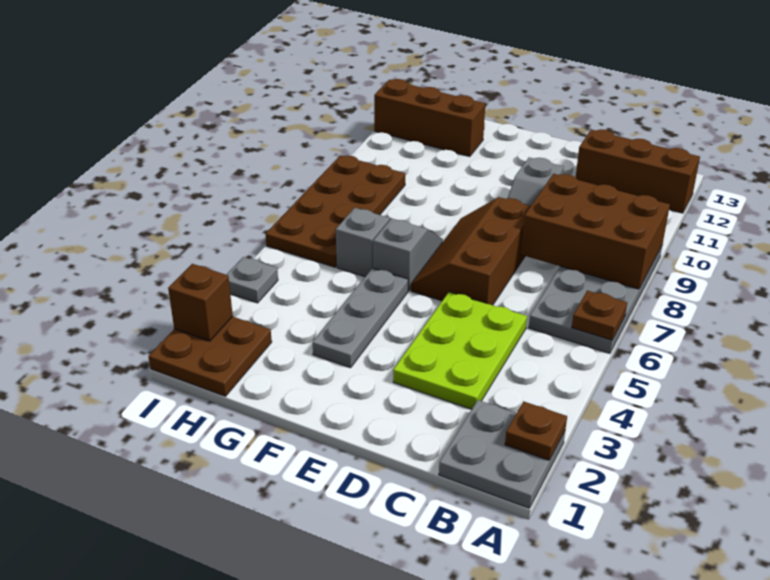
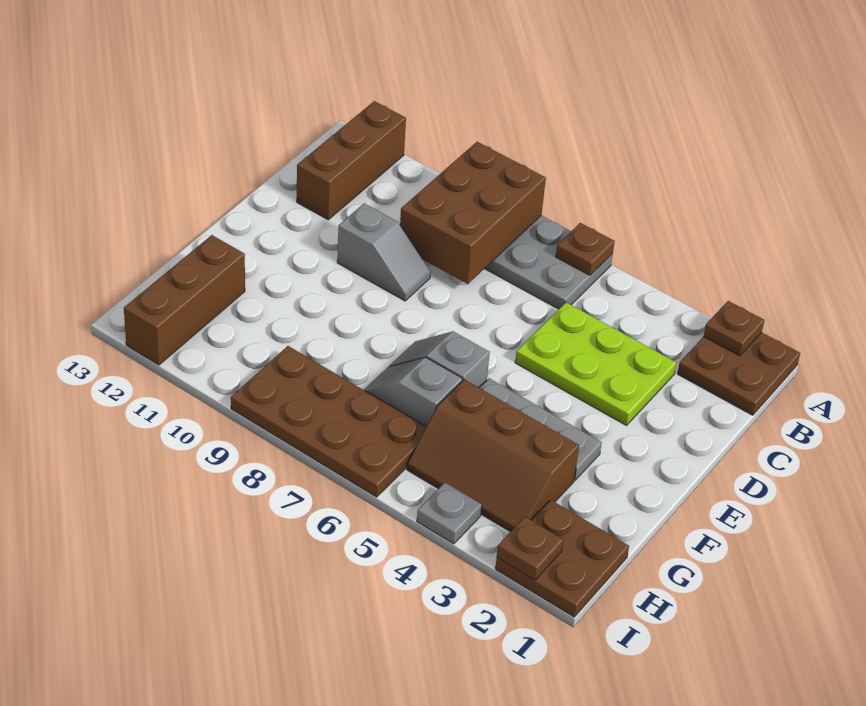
grey plate A1:B2 level 1 -> brown plate A1:B2 level 1
brown slope D6:E8 level 1 top D -> brown slope G3:H5 level 1 top G
brown brick I2 level 2 -> brown plate I2 level 2

